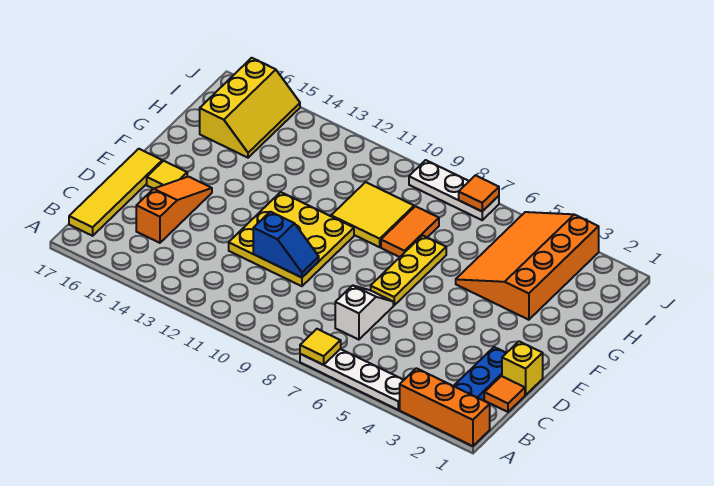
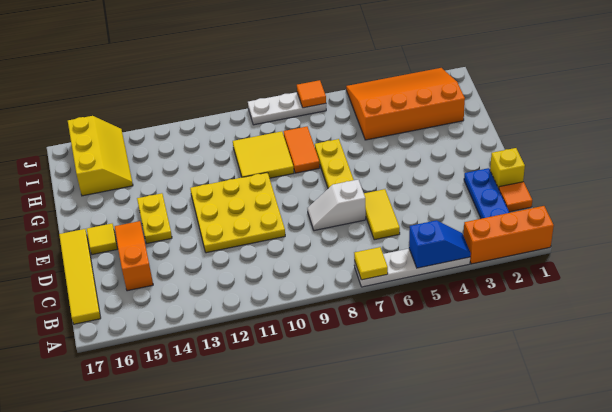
none -> yellow tile C6:D6 level 1
white slope C7:D7 level 1 top C -> white slope D7:D8 level 1 top 7
blue slope D10:D11 level 2 top 11 -> blue slope A4:A5 level 2 top 5
none -> yellow plate E14:F14 level 1
orange slope G3:J5 level 1 top 3 -> orange slope H2:J5 level 1 top H

